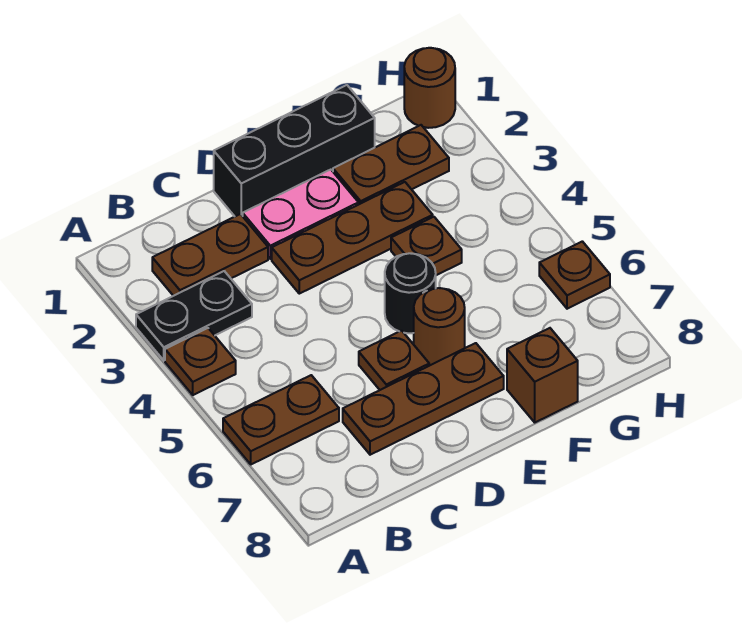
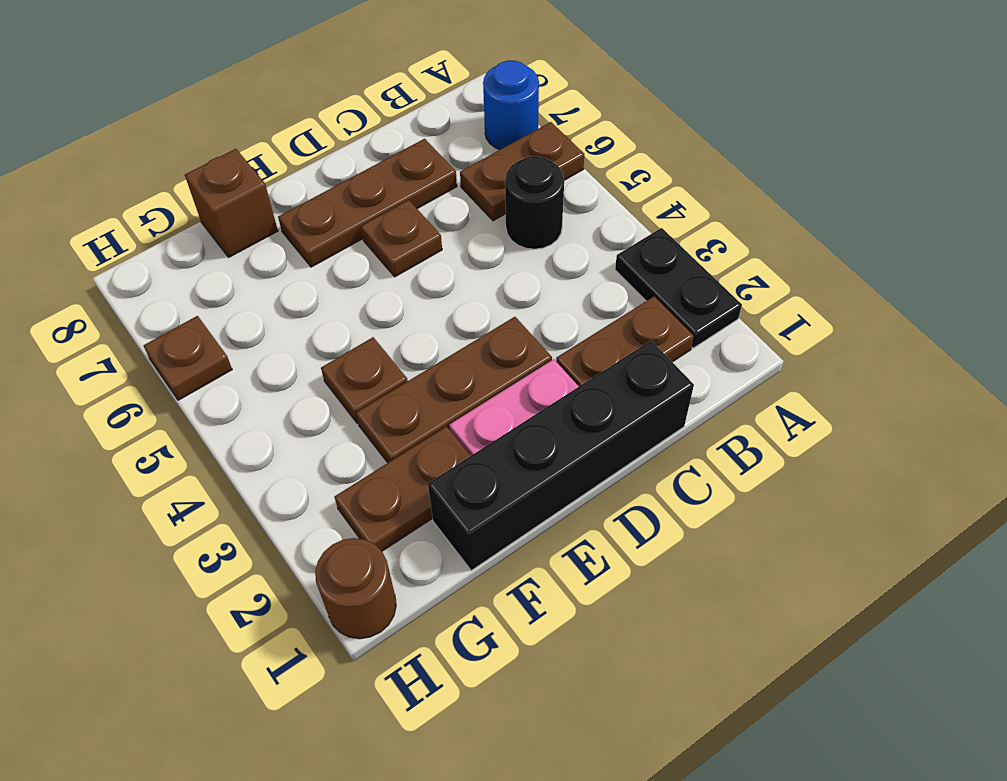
black plate A3:B3 level 1 -> black plate A2:A3 level 1
brown plate A4 level 1 -> none
none -> blue round brick A7 level 1
black brick D1:F1 level 1 -> black brick C1:F1 level 1
black round brick E5 level 1 -> black round brick B5 level 1
brown round brick E6 level 1 -> none

